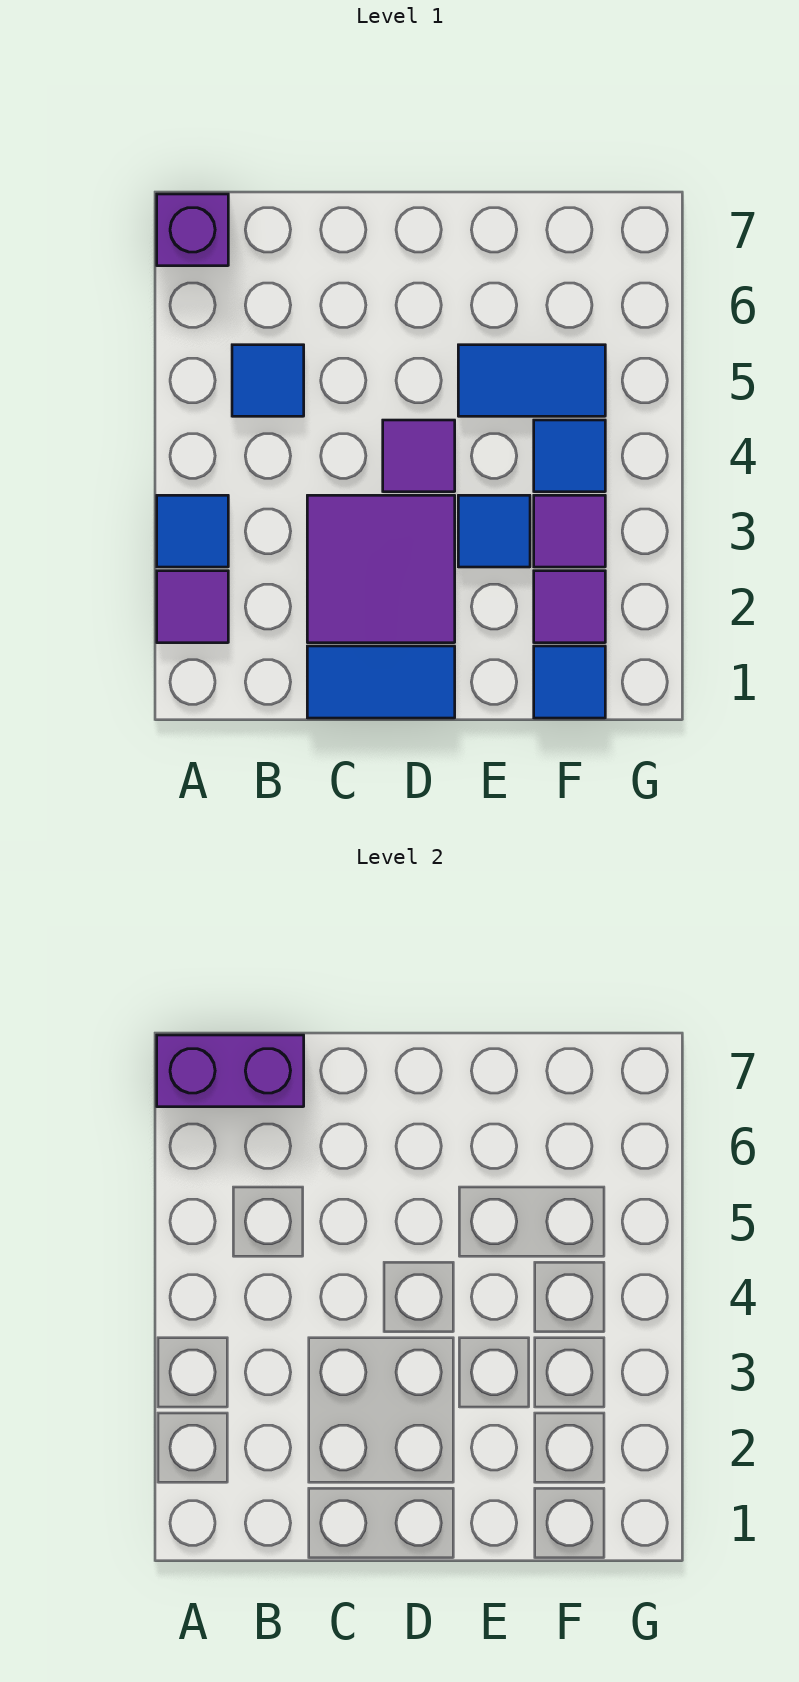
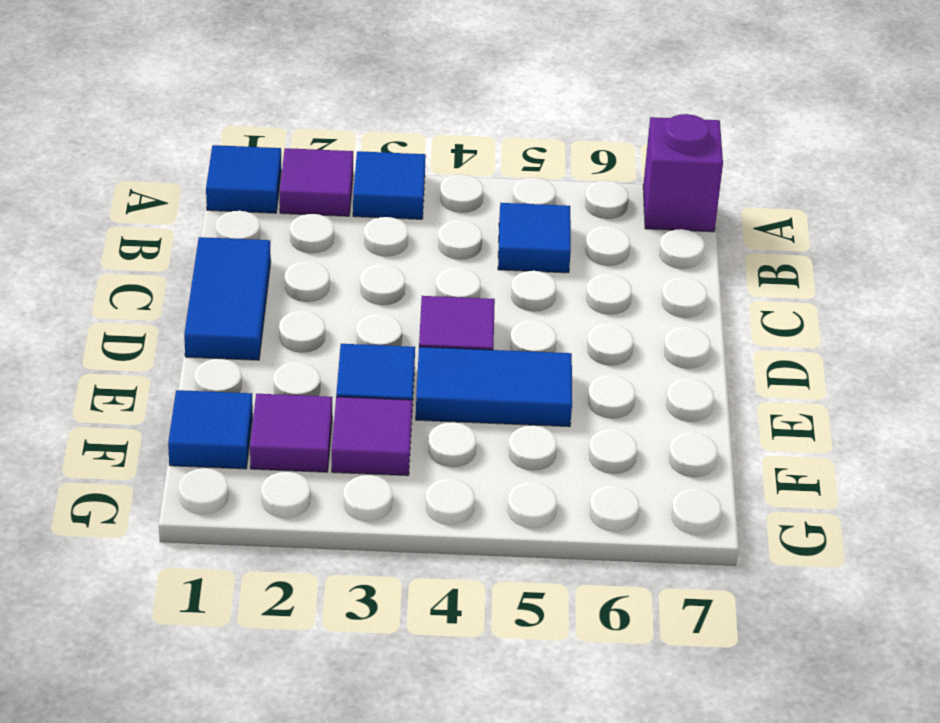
purple brick A7:B7 level 2 -> none
purple tile C2:D3 level 1 -> none
blue tile E5:F5 level 1 -> blue tile E4:E5 level 1
blue tile F4 level 1 -> blue tile A1 level 1

